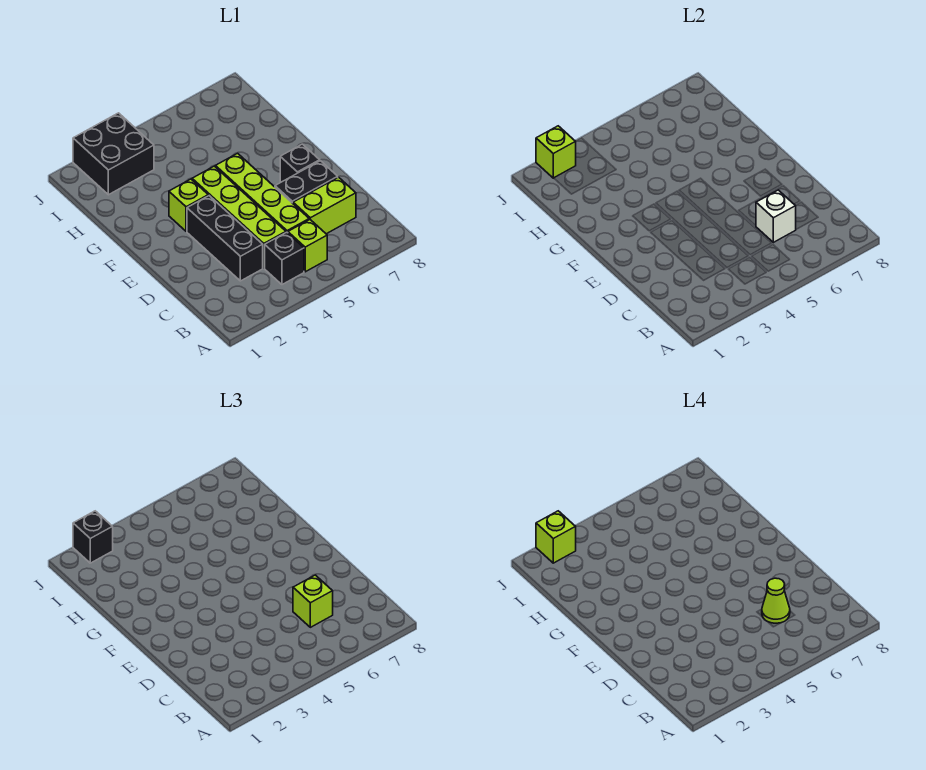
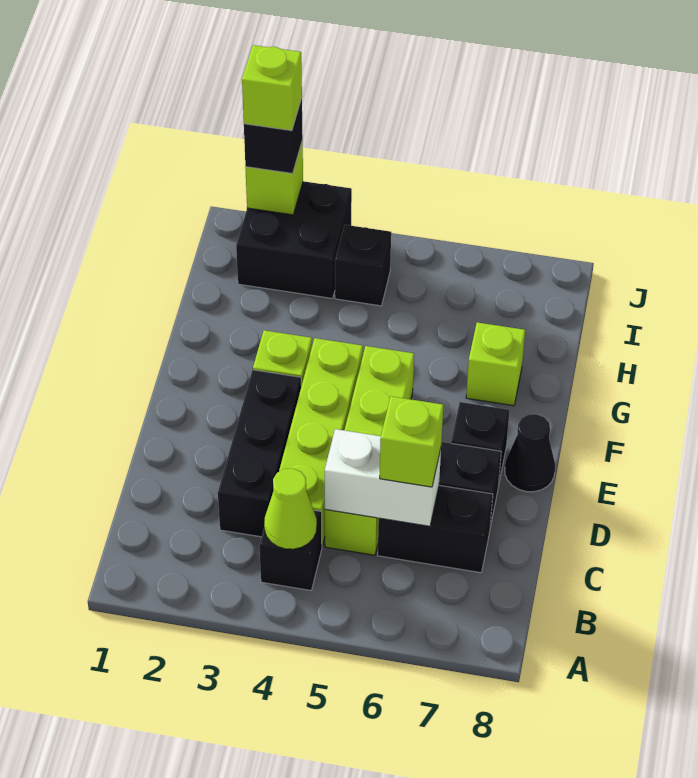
lime brick B5 level 1 -> lime brick G7 level 1
lime brick C6:C7 level 1 -> black brick C6:C7 level 1
white brick C6 level 2 -> white brick C5:C6 level 2
lime cone C6 level 4 -> lime cone B4 level 2
none -> black cone E8 level 1
none -> black brick I4 level 1

